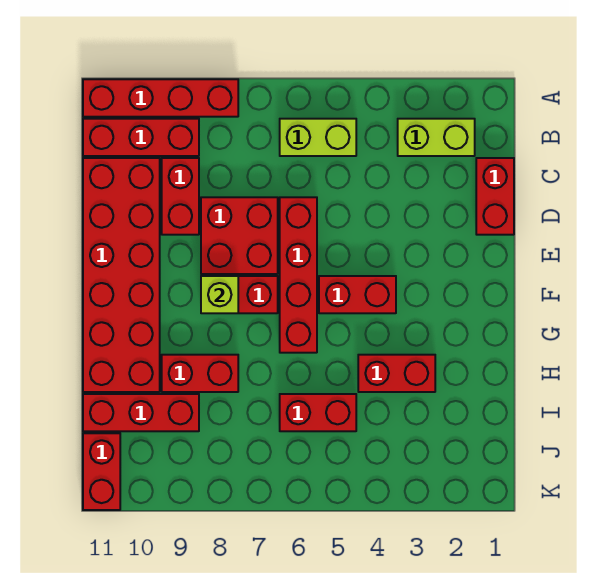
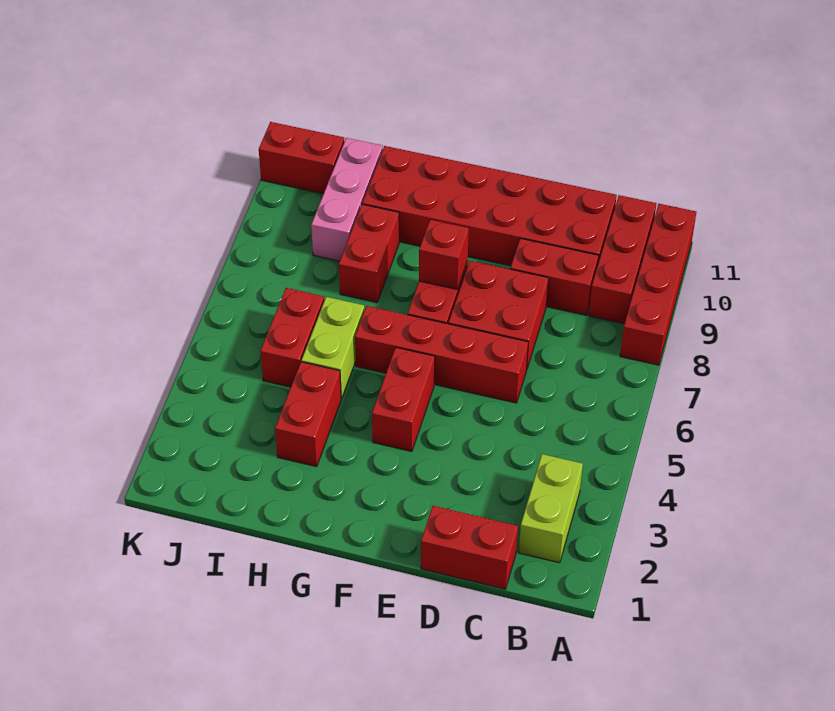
lime brick B5:B6 level 1 -> lime brick H5:H6 level 1
lime brick F8 level 2 -> red brick F8 level 2
red brick I9:I11 level 1 -> pink brick I9:I11 level 1

